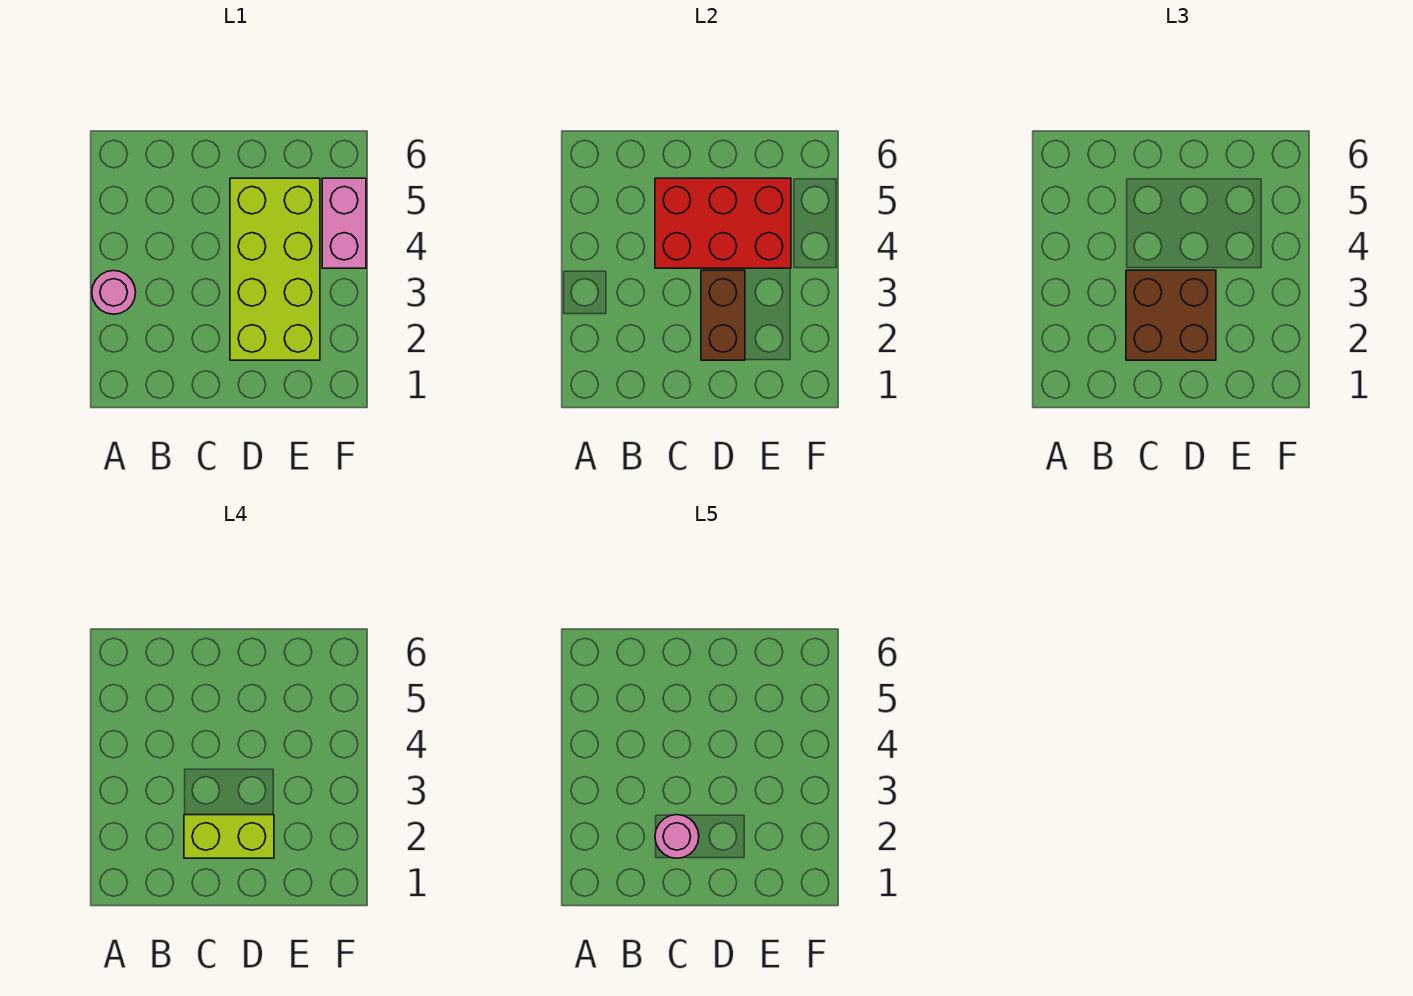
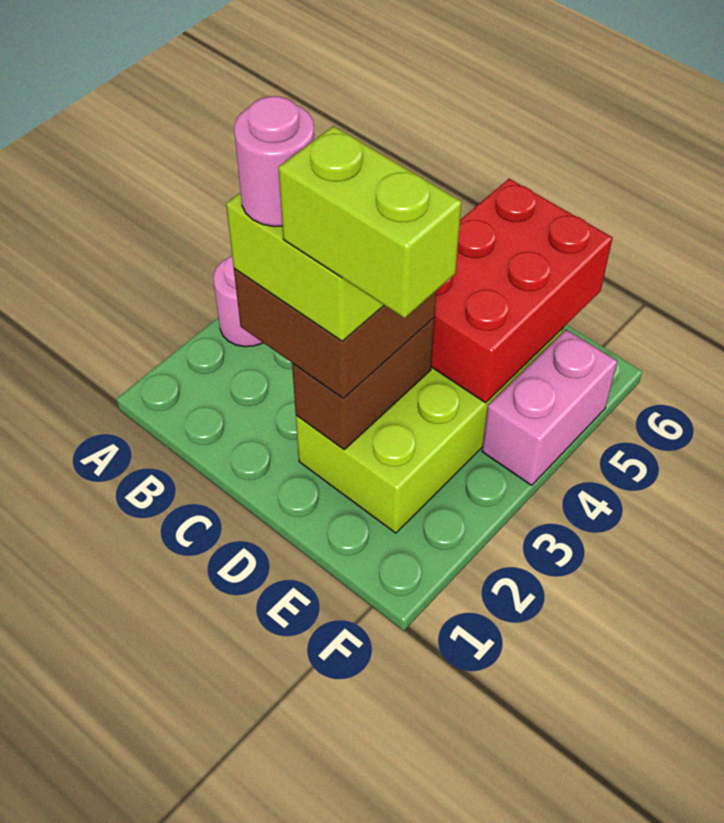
red brick C4:E5 level 2 -> red brick D4:E6 level 2
none -> lime brick D2:E2 level 5

